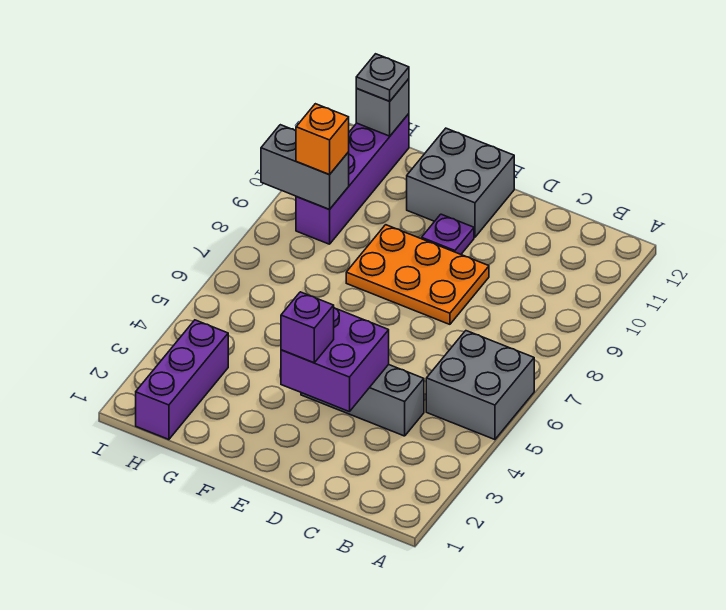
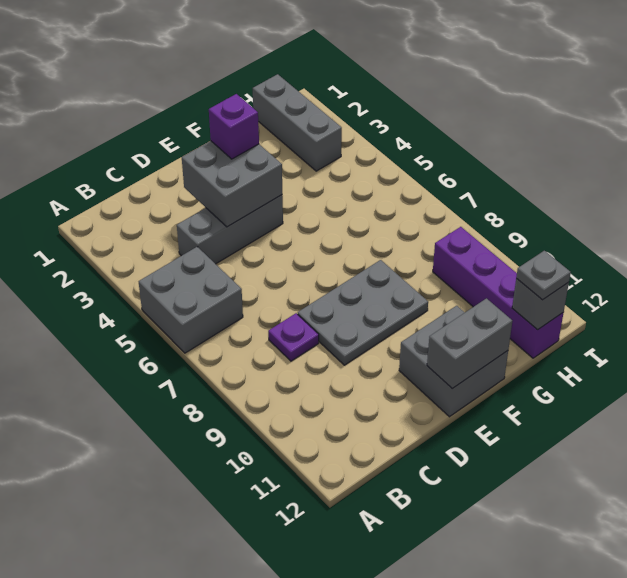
purple brick D3:E4 level 2 -> grey brick D3:E4 level 2
orange plate D8:F9 level 1 -> grey plate D8:F9 level 1
purple plate E10 level 1 -> purple plate C8 level 1
purple brick H1:H3 level 1 -> grey brick H1:H3 level 1
grey brick H9:I9 level 2 -> grey brick E12:F12 level 2
orange brick H9 level 3 -> none

